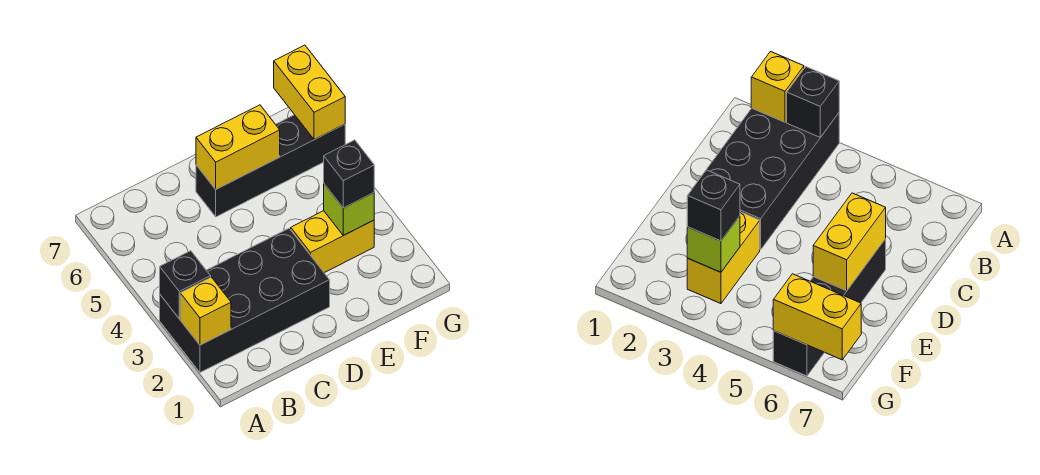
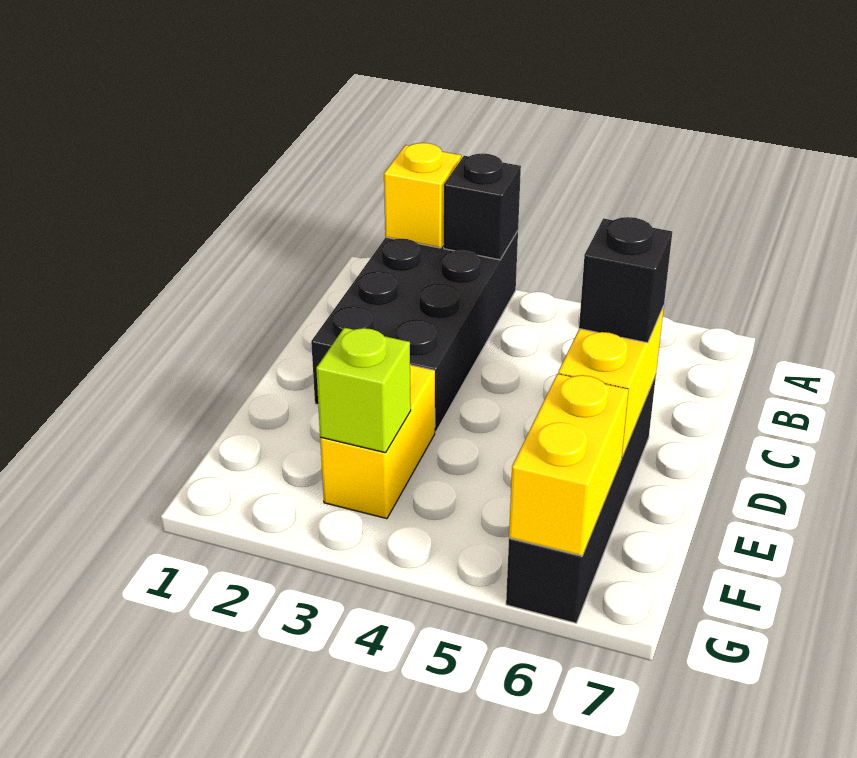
black brick F3 level 3 -> black brick D6 level 3
yellow brick G6:G7 level 2 -> yellow brick F6:G6 level 2

